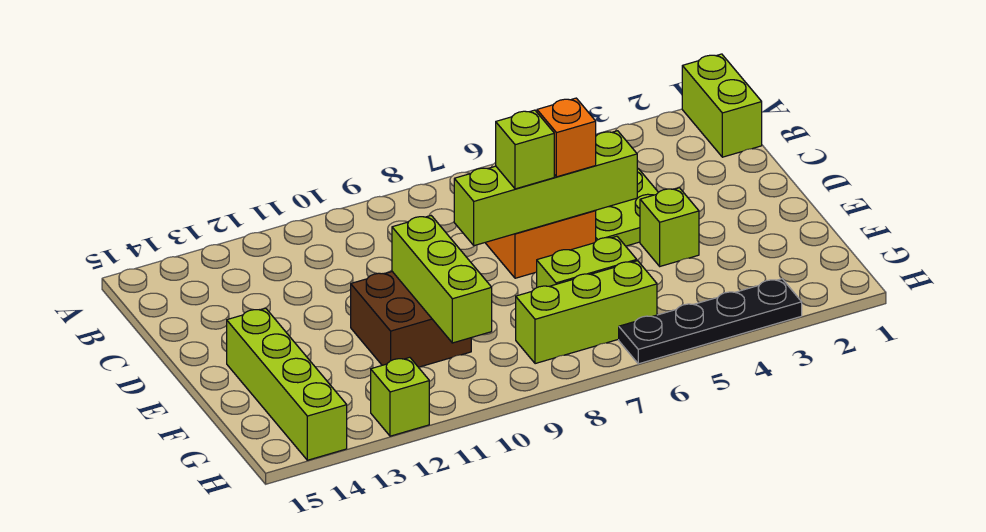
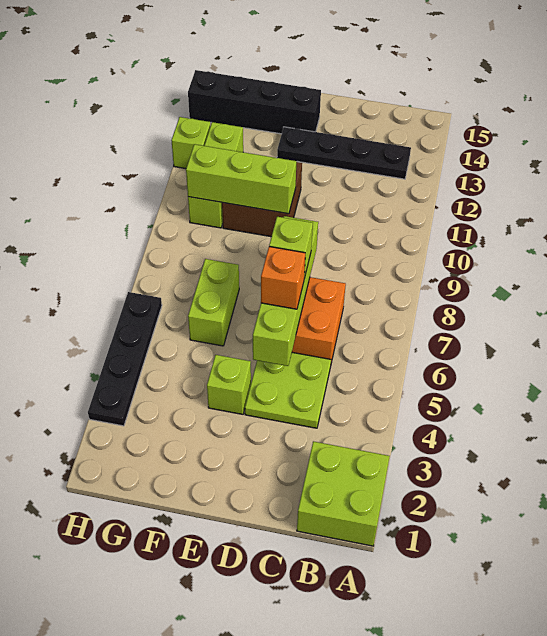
lime brick A1:B1 level 1 -> lime brick A1:B2 level 1
none -> black plate B13:E13 level 1
lime brick E14:H14 level 1 -> black brick E14:H14 level 1
lime brick G6:G8 level 1 -> lime brick G10:G12 level 1

